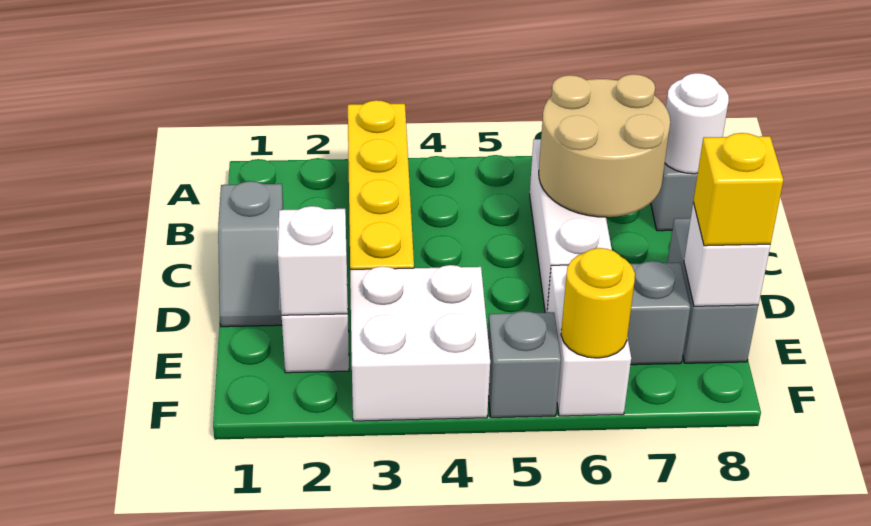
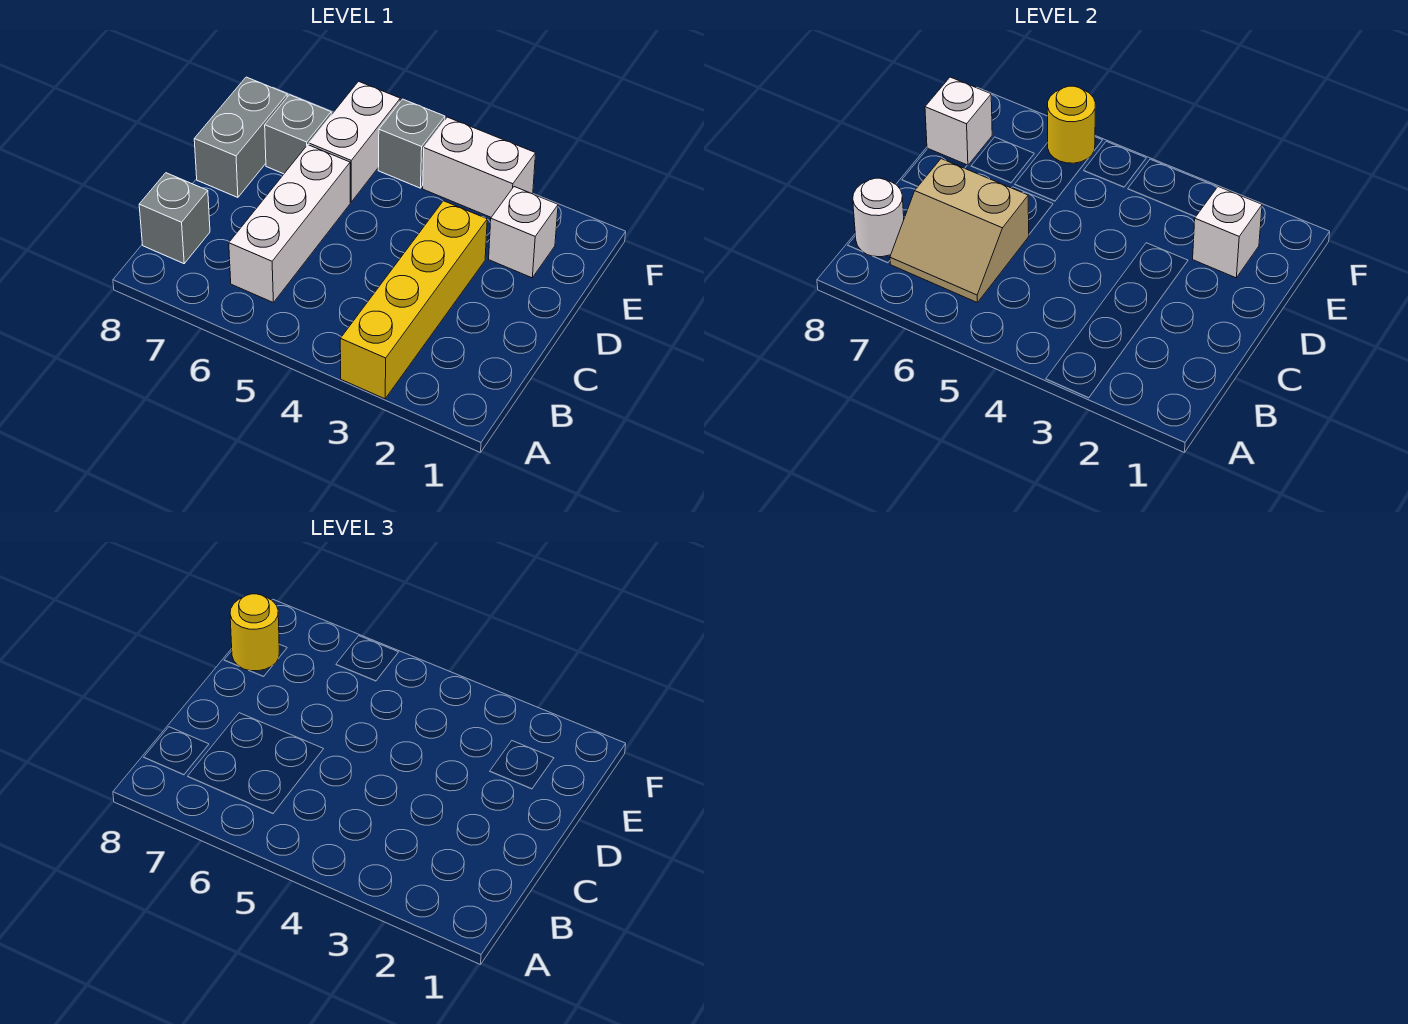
tan round brick B6:C7 level 2 -> tan slope B6:C7 level 2 top C
grey slope C1:D1 level 1 top C -> none
white brick E3:F4 level 1 -> white brick F3:F4 level 1
yellow brick E8 level 3 -> yellow round brick E8 level 3

